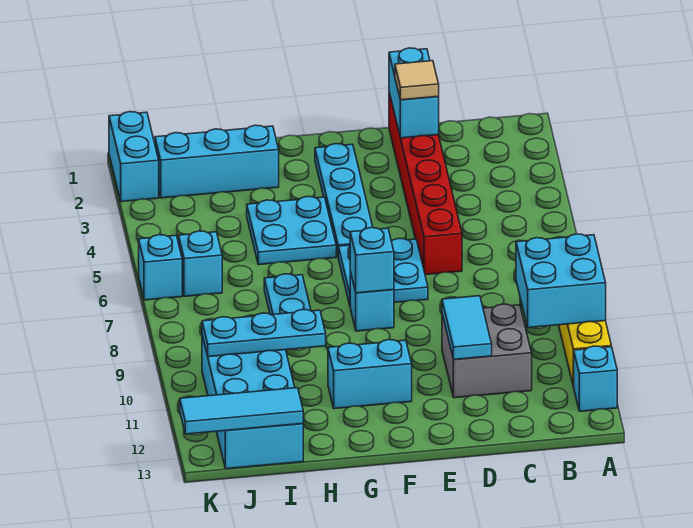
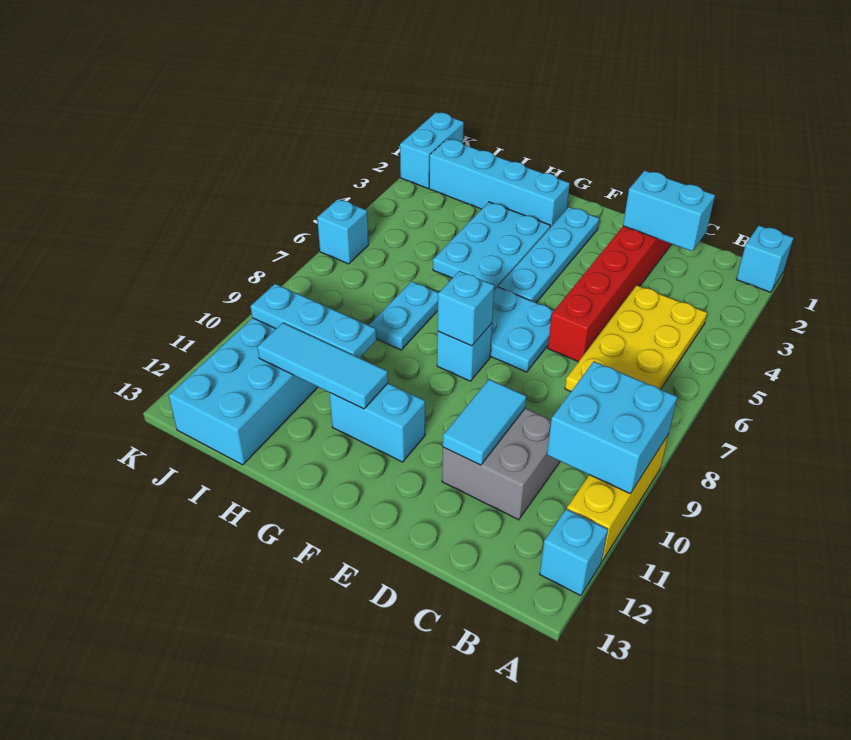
none -> yellow plate B4:C7 level 1
cyan brick D1:D2 level 2 -> cyan brick C2:D2 level 2
tan tile D2 level 3 -> none
cyan plate G4:H5 level 1 -> cyan plate G3:H5 level 1
cyan brick H2:J2 level 1 -> cyan brick G2:J2 level 1
cyan tile I13:K13 level 2 -> cyan tile G11:I11 level 2
cyan brick J6 level 1 -> cyan brick A1 level 1

